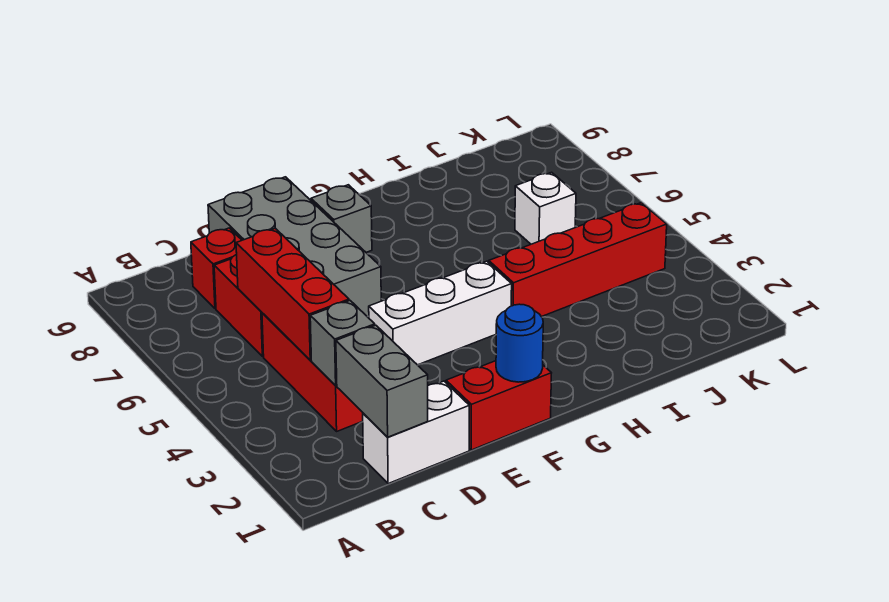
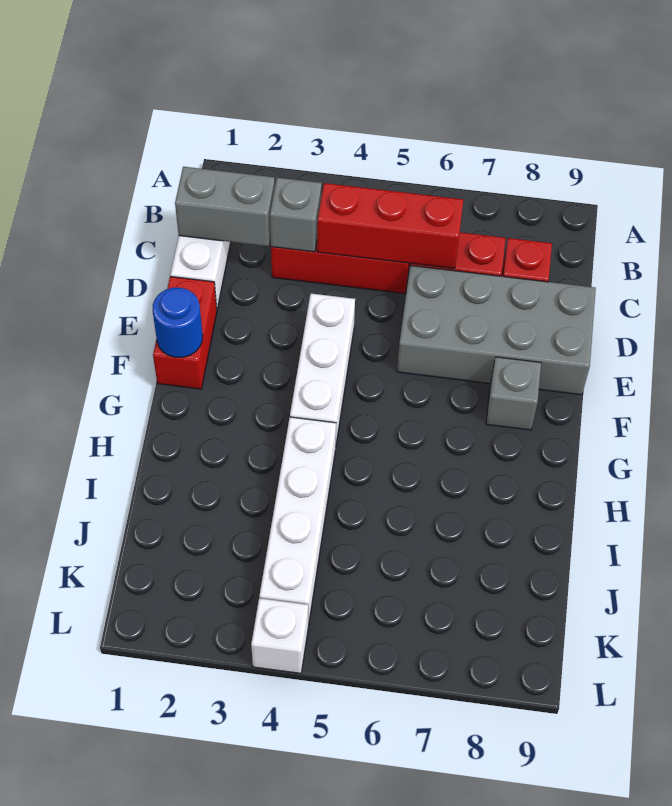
red brick H4:K4 level 1 -> white brick H4:K4 level 1
white brick J6 level 1 -> white brick L4 level 1

